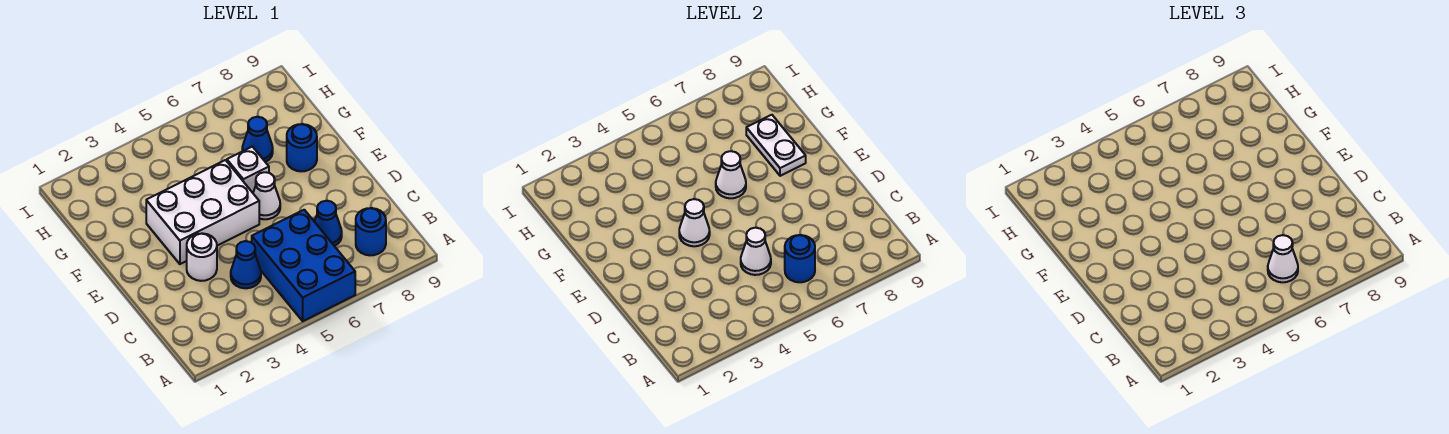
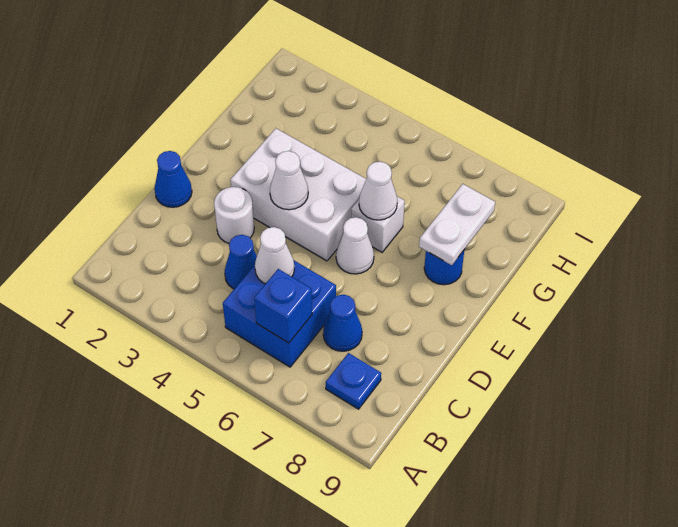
blue brick A5:C6 level 1 -> blue brick B5:C6 level 1
blue round brick B6 level 2 -> blue brick B6 level 2
white cone B6 level 3 -> none
blue round brick B8 level 1 -> blue plate B8 level 1
blue cone G7 level 1 -> blue cone D1 level 1

